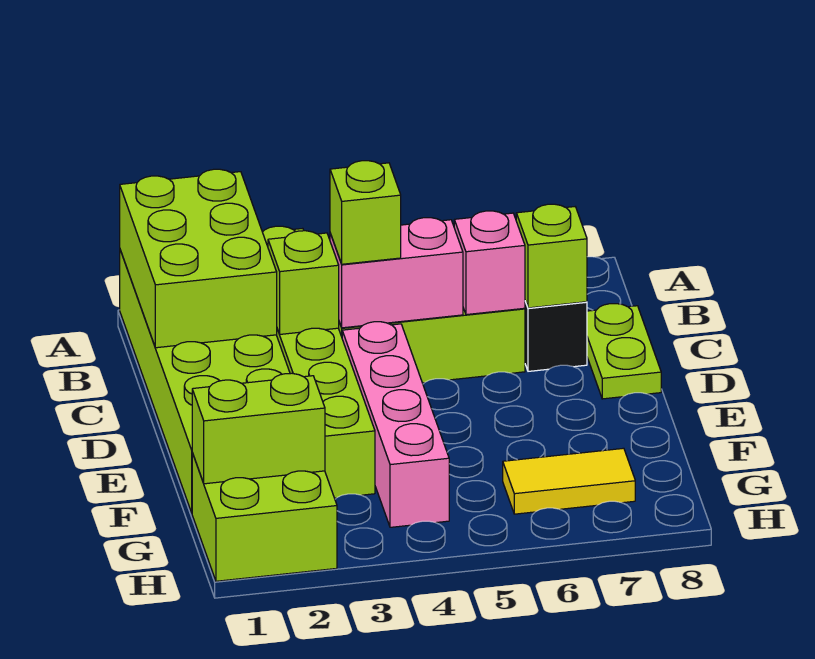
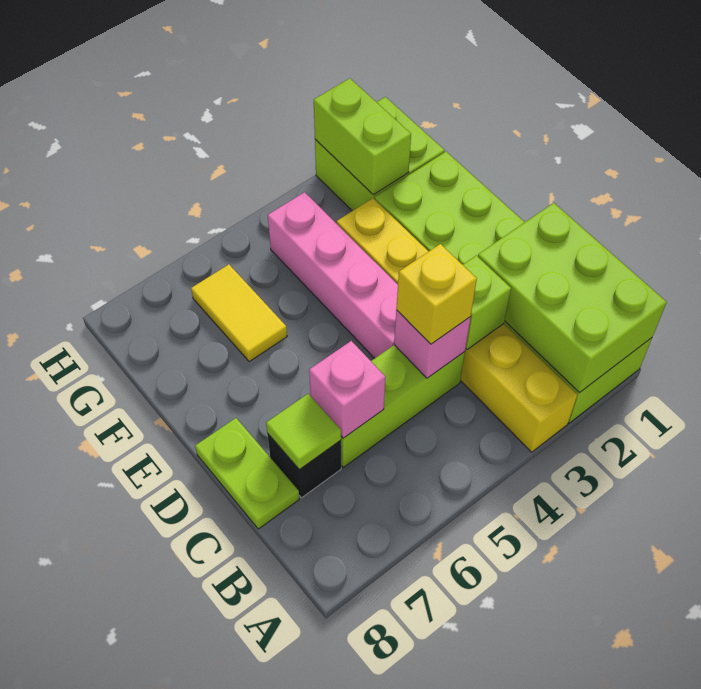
lime brick A3:F3 level 1 -> yellow brick A3:F3 level 1
pink brick C4:C5 level 2 -> pink brick C4 level 2
lime brick C4 level 3 -> yellow brick C4 level 3
lime brick C7 level 2 -> lime tile C7 level 2
lime brick G1:G2 level 2 -> lime brick G2:H2 level 2
yellow tile G6:G7 level 1 -> yellow tile F6:G6 level 1

